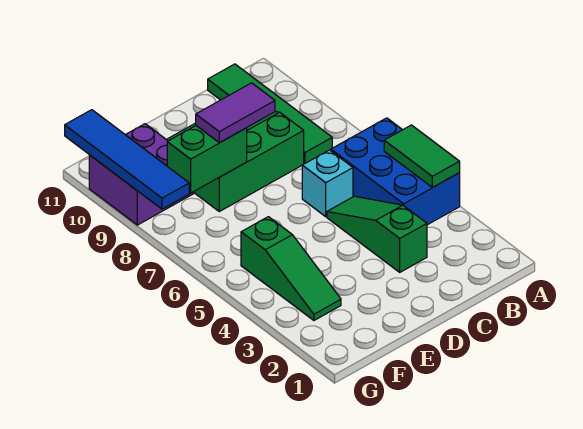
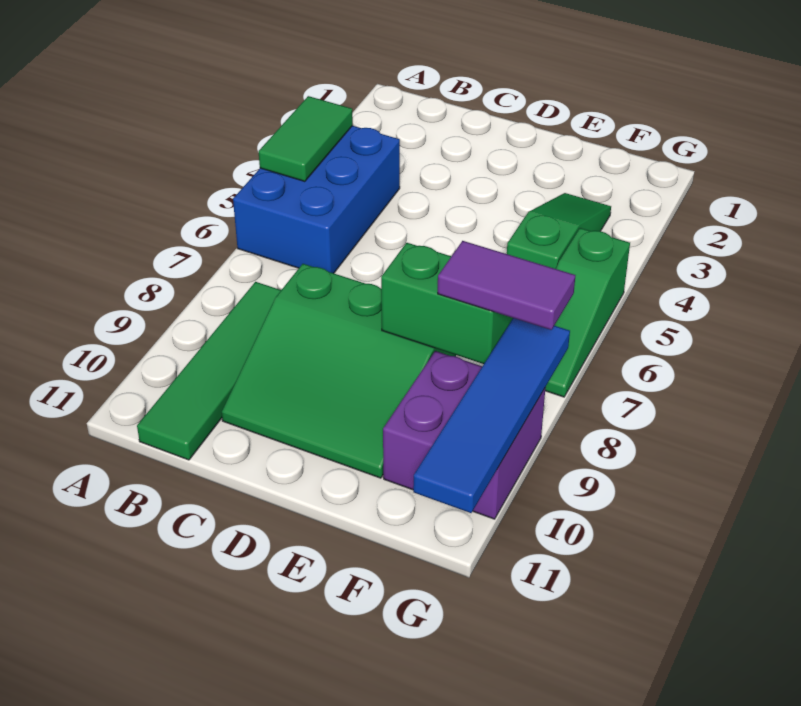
green slope C3:C5 level 1 top 3 -> green slope G5:G7 level 1 top 5
cyan brick C6 level 1 -> none
purple tile D8:E8 level 3 -> purple tile F8:G8 level 3

